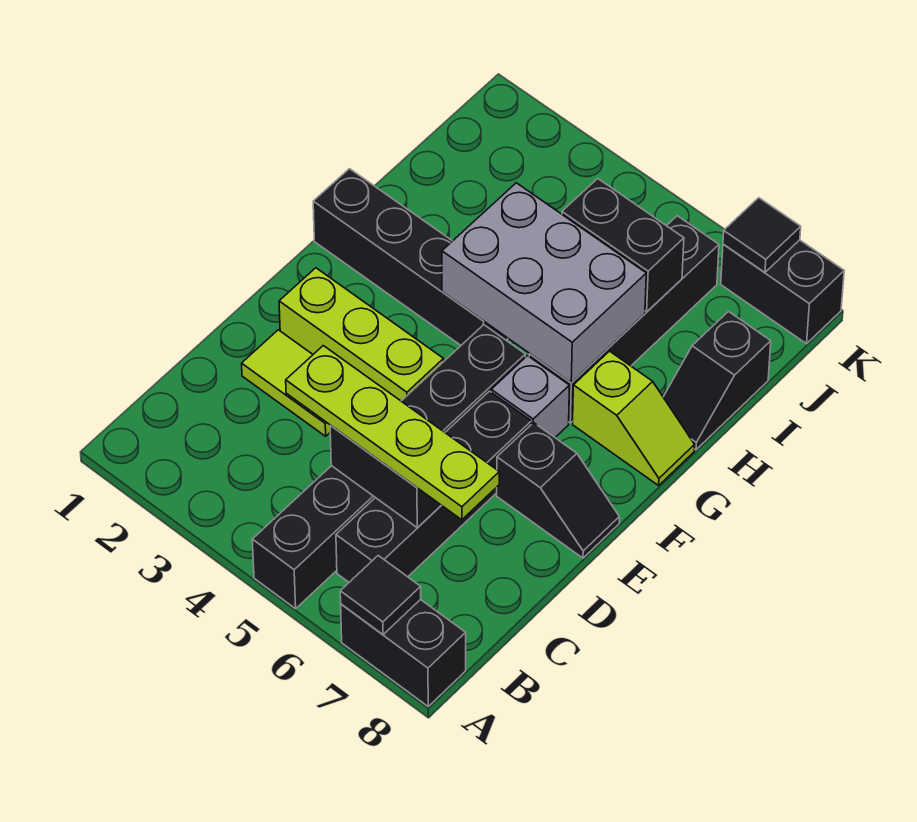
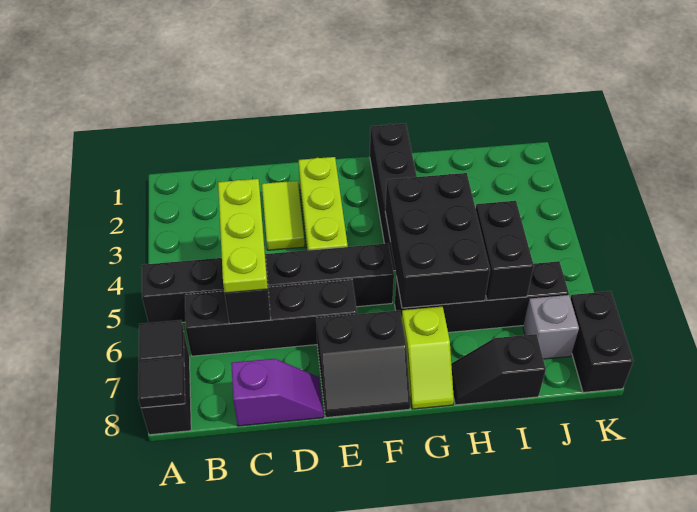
lime plate C4:C7 level 3 -> lime plate C4:C6 level 3
none -> purple slope C8:D8 level 1 top C
black slope E7:E8 level 1 top 7 -> black slope E7:F8 level 1 top 7
grey brick F6 level 1 -> grey brick J7 level 1
grey brick G4:H6 level 2 -> black brick G4:H6 level 2
black tile K7 level 2 -> black tile A8 level 2

